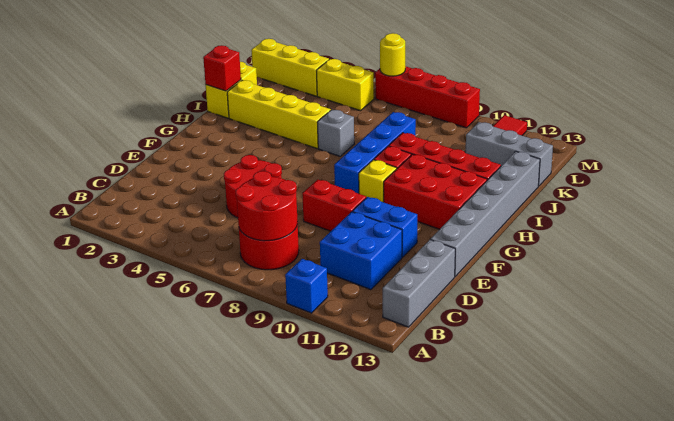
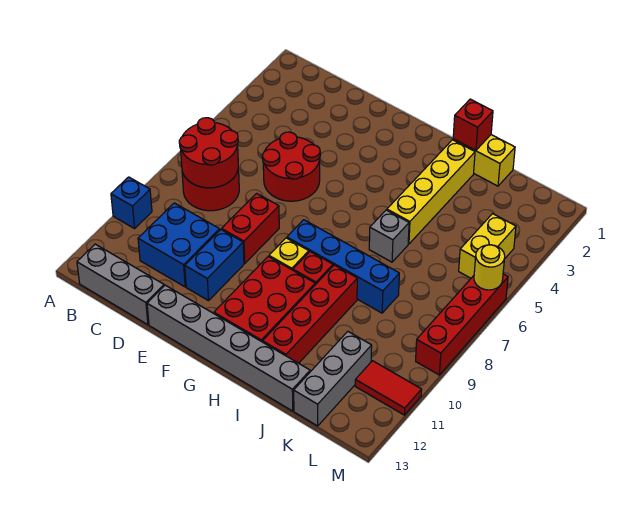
yellow brick L1:L3 level 1 -> none

